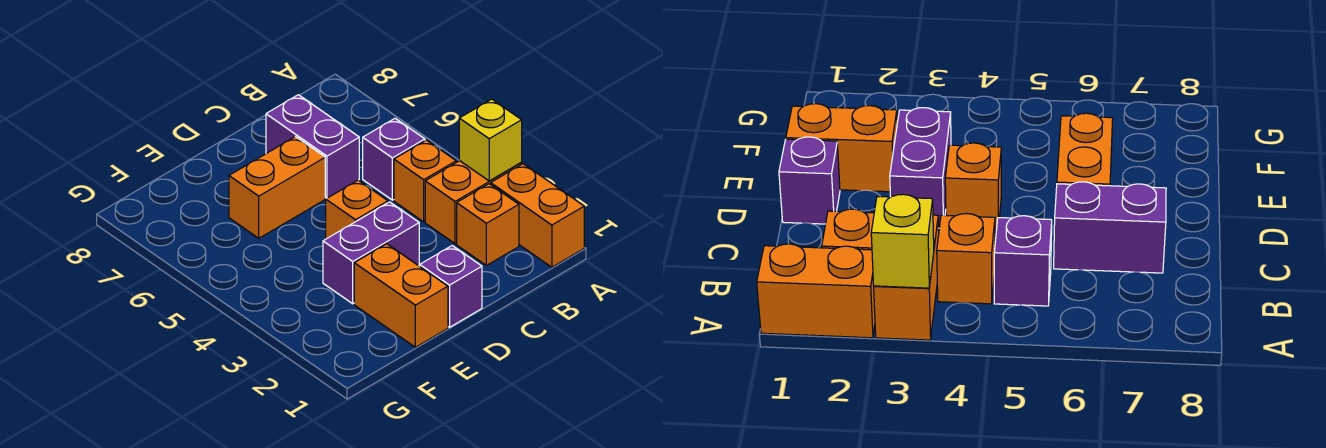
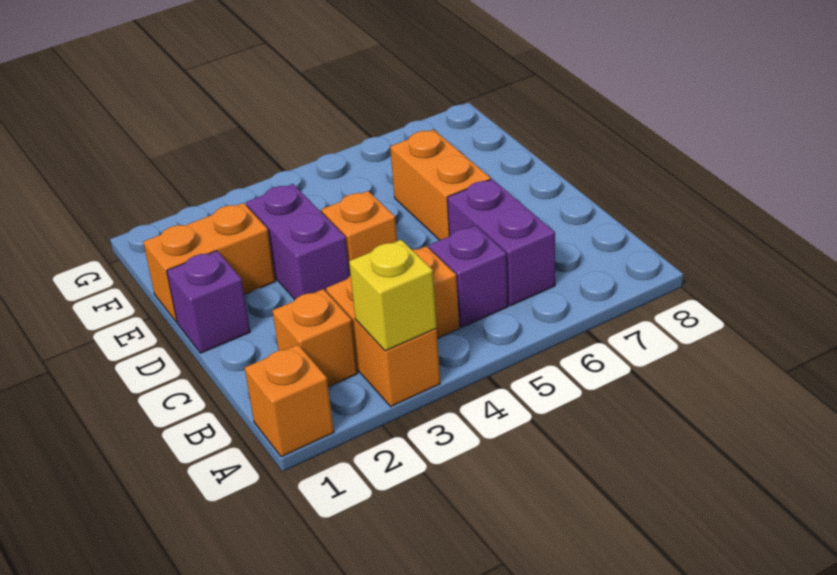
orange brick A1:A2 level 1 -> orange brick A1 level 1
purple brick C6:C7 level 1 -> purple brick B6:C6 level 1

